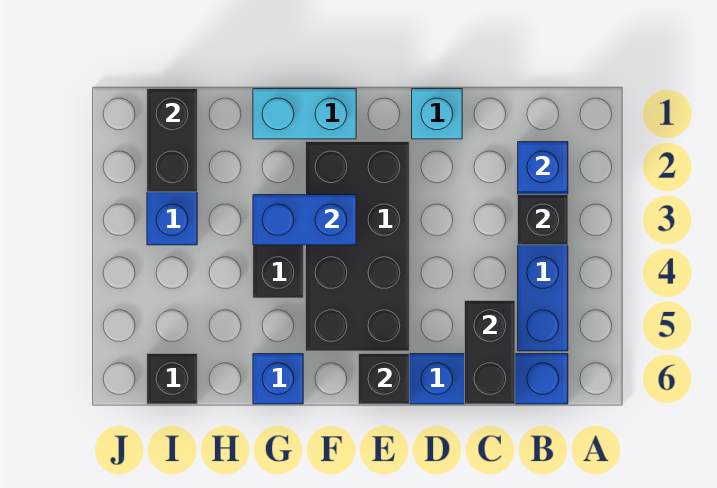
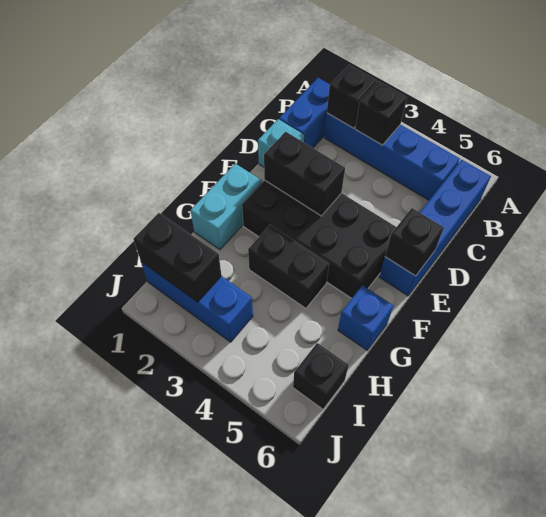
blue brick B2 level 2 -> black brick B2 level 2
black brick C5:C6 level 2 -> black brick E2:E3 level 2
blue brick F3:G3 level 2 -> blue brick B1:C1 level 1

